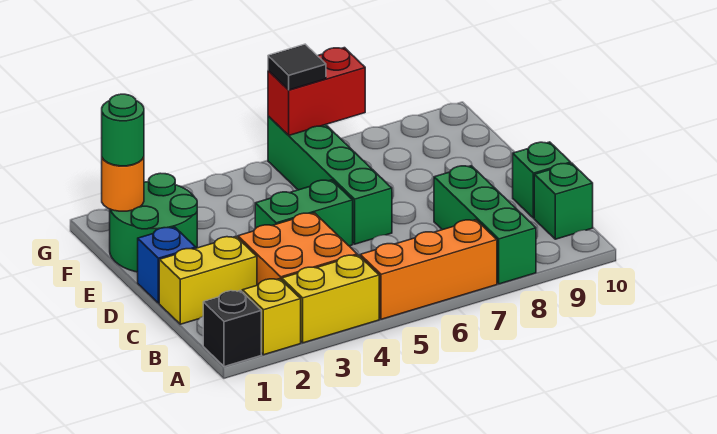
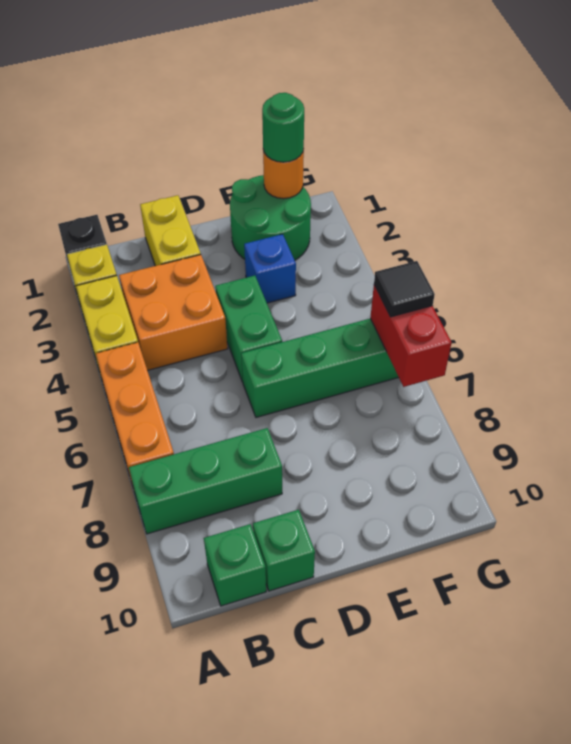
blue brick D1 level 1 -> blue brick E3 level 1

